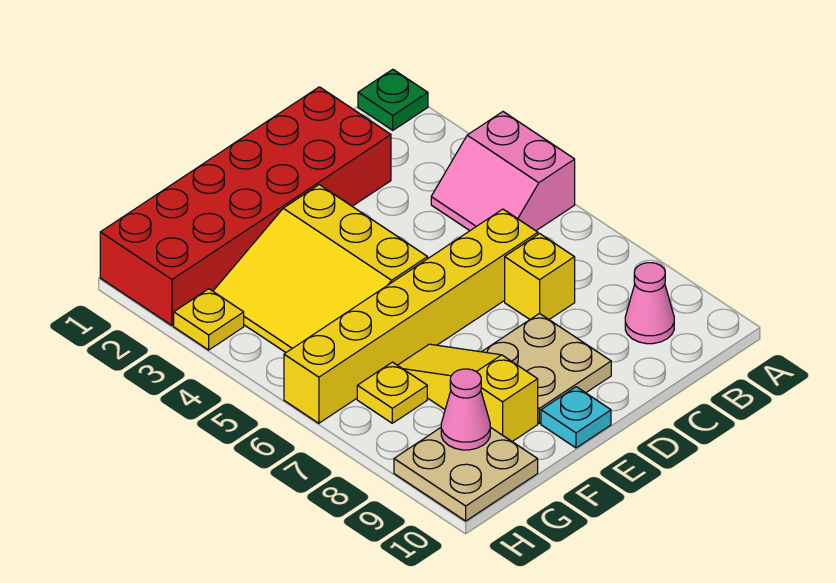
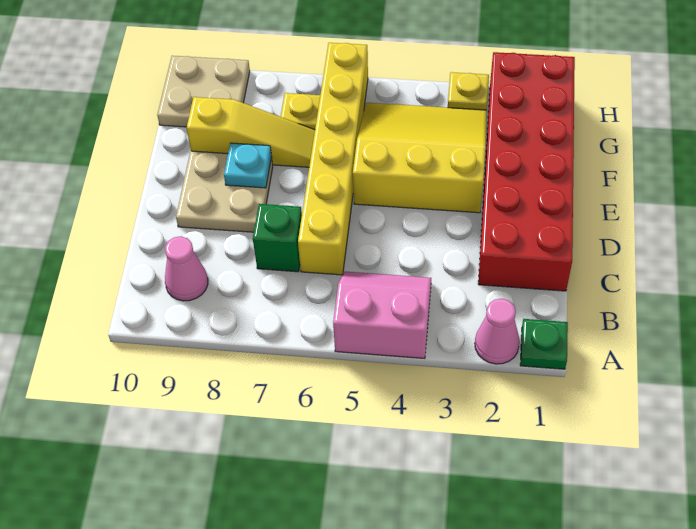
yellow brick C7 level 1 -> green brick C7 level 1
cyan plate E10 level 1 -> cyan plate E8 level 2
pink cone G9 level 2 -> pink cone A2 level 1

